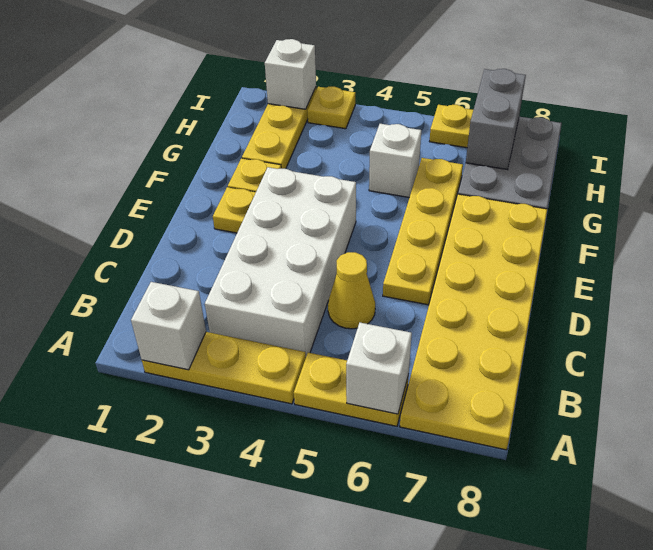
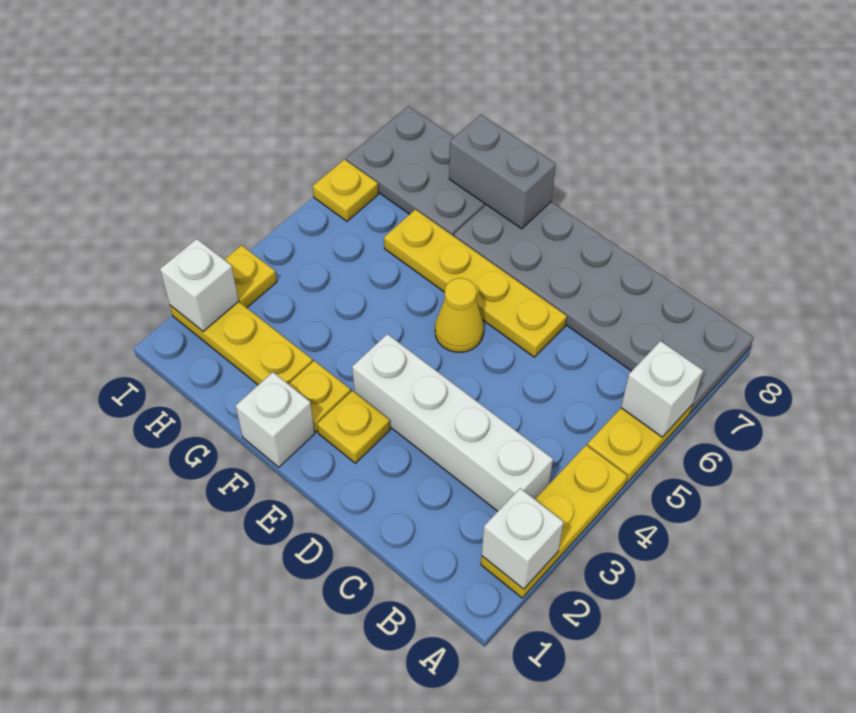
yellow plate A7:F8 level 1 -> grey plate A7:F8 level 1
white brick B3:E4 level 1 -> white brick B3:E3 level 1
yellow cone C5 level 1 -> yellow cone E5 level 1
white brick G5 level 1 -> white brick F1 level 1
grey brick H7:I7 level 2 -> grey brick F8:G8 level 2

